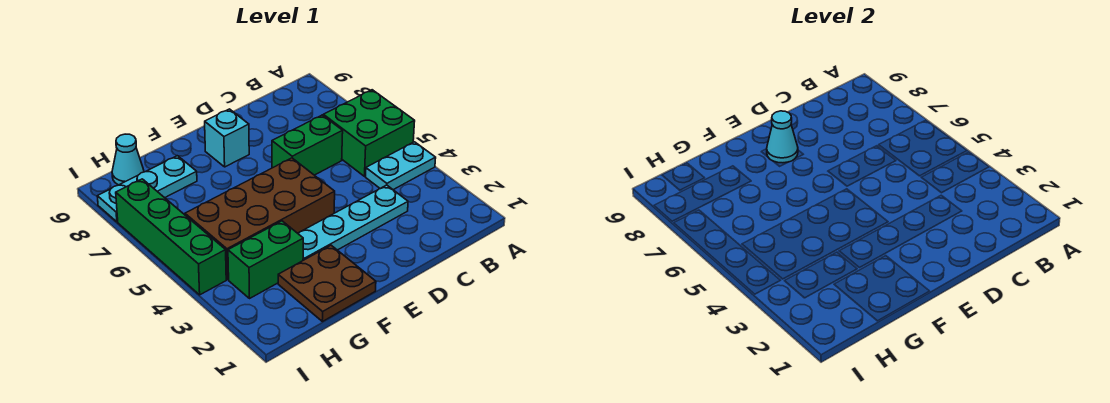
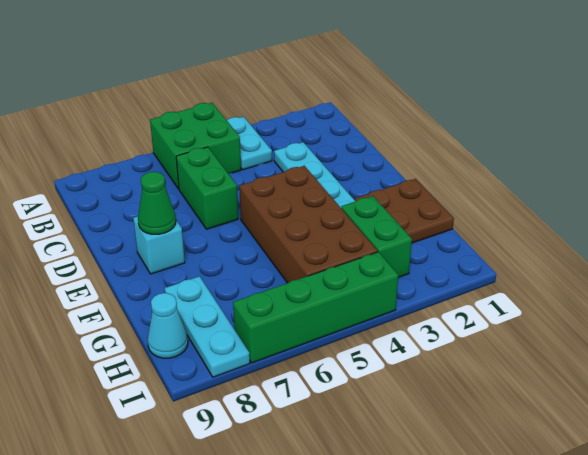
cyan cone E8 level 2 -> green cone E8 level 2

